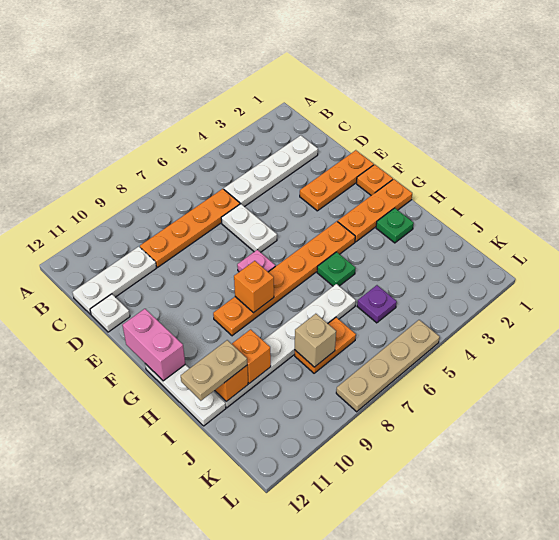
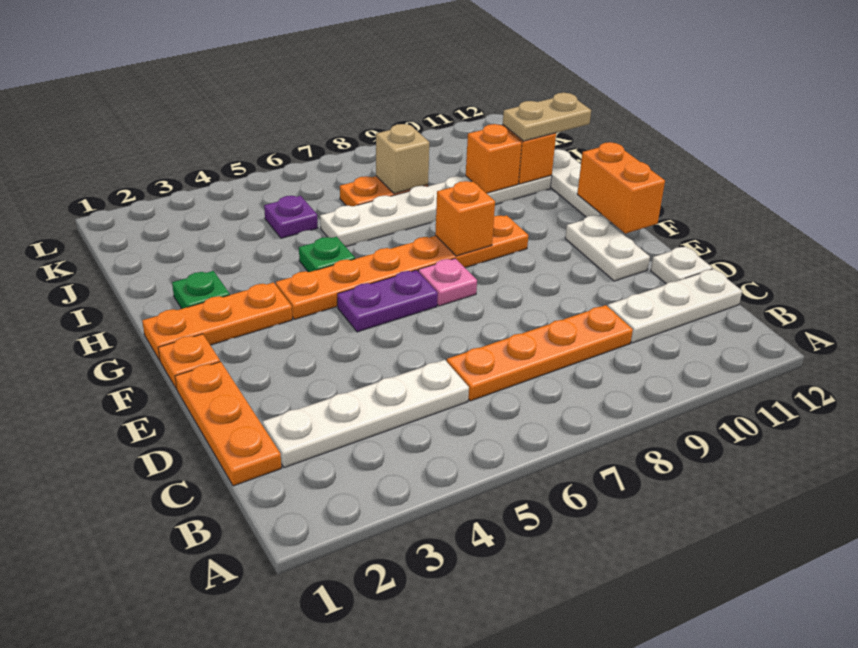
white plate D6:E6 level 1 -> white plate E11:F11 level 1
orange plate E1:E3 level 1 -> orange plate C1:E1 level 1
none -> purple plate F5:F6 level 1
pink brick F12:G12 level 2 -> orange brick F12:G12 level 2
tan plate L5:L8 level 1 -> none

